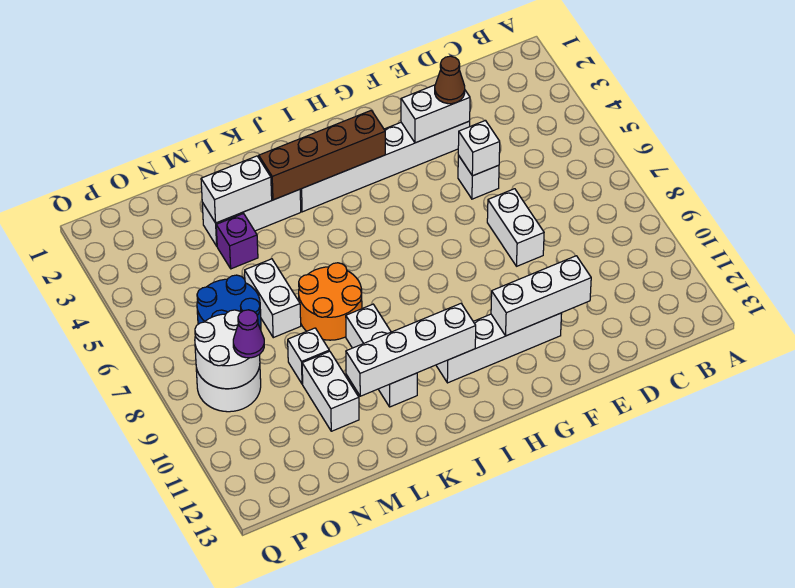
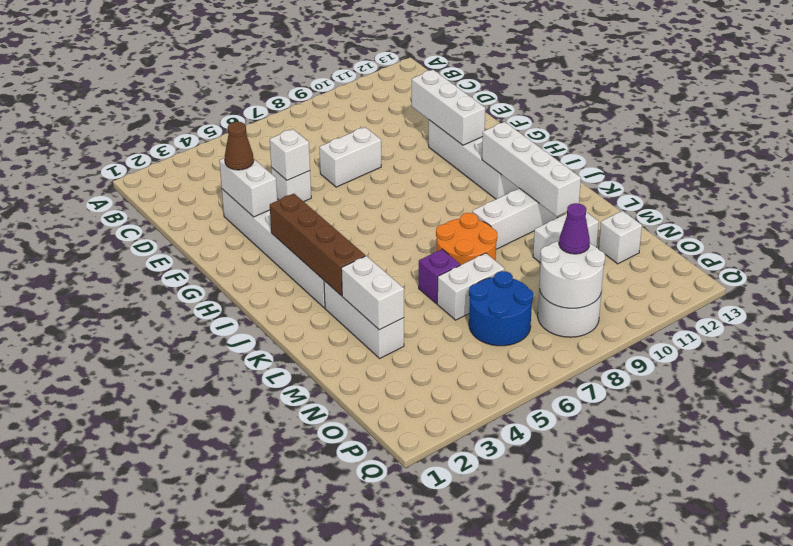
purple brick M4 level 1 -> purple brick L6 level 1
white brick M9 level 1 -> white brick N12 level 1

